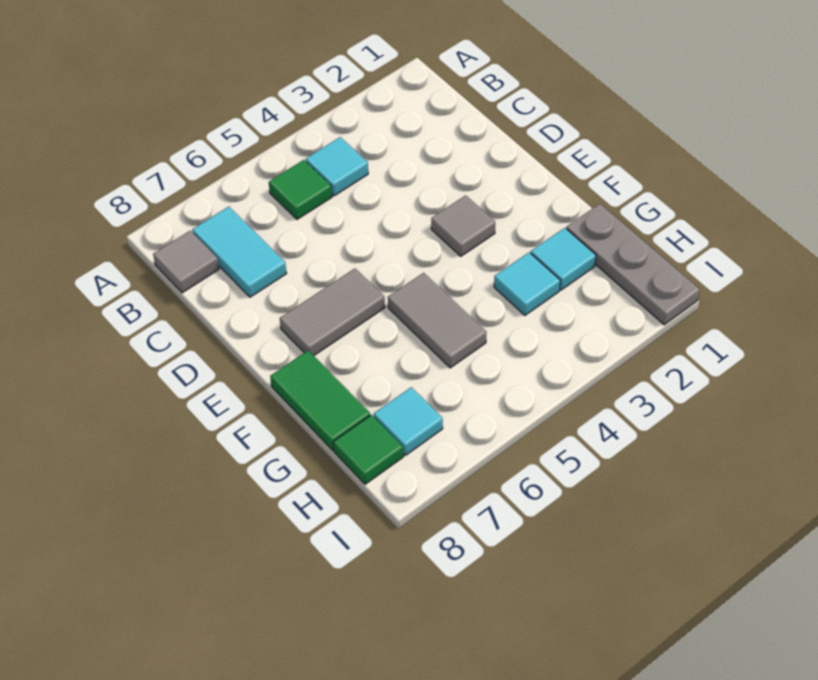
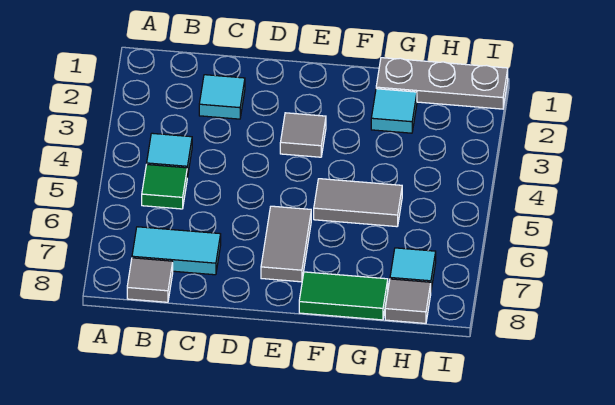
cyan tile G3 level 1 -> cyan tile C2 level 1
green tile H8 level 1 -> grey tile H8 level 1

